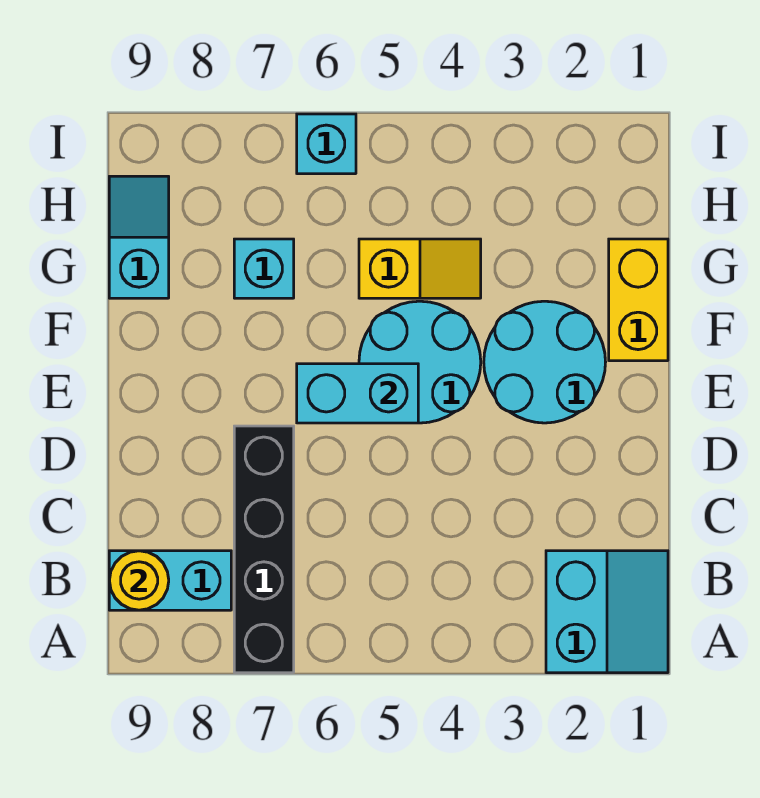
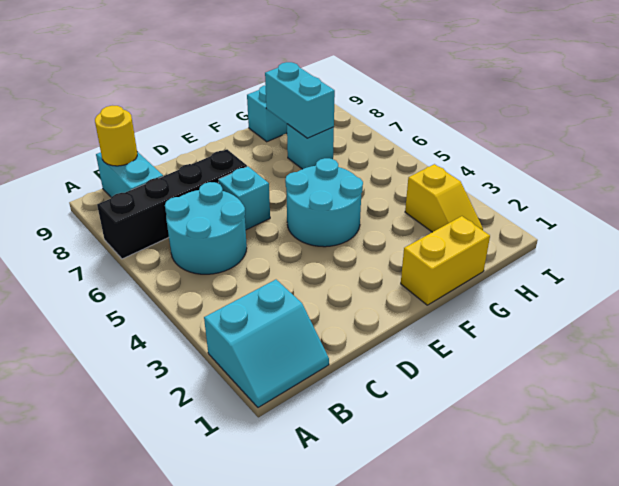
cyan round brick E2:F3 level 1 -> cyan round brick B5:C6 level 1
cyan brick E5:E6 level 2 -> cyan brick G7:G8 level 2
yellow slope G4:G5 level 1 top 5 -> yellow slope H2:H3 level 1 top 3
cyan brick I6 level 1 -> cyan brick D6 level 1

